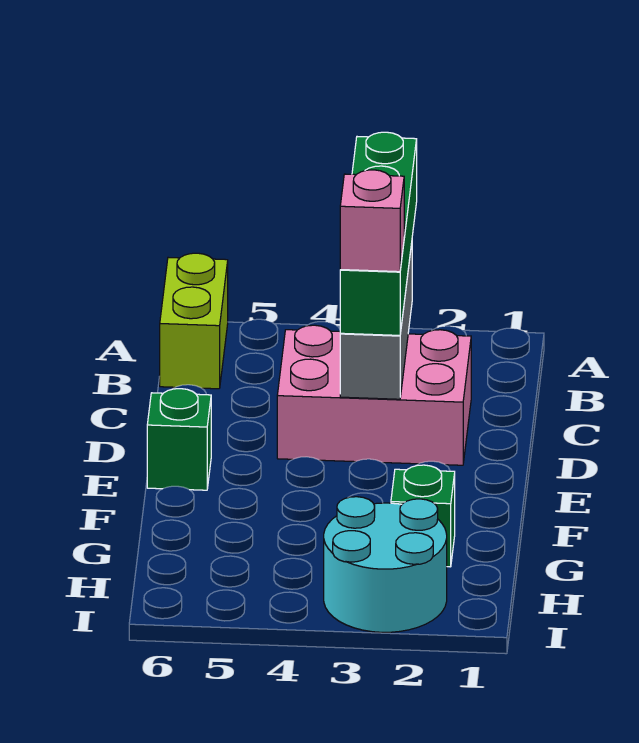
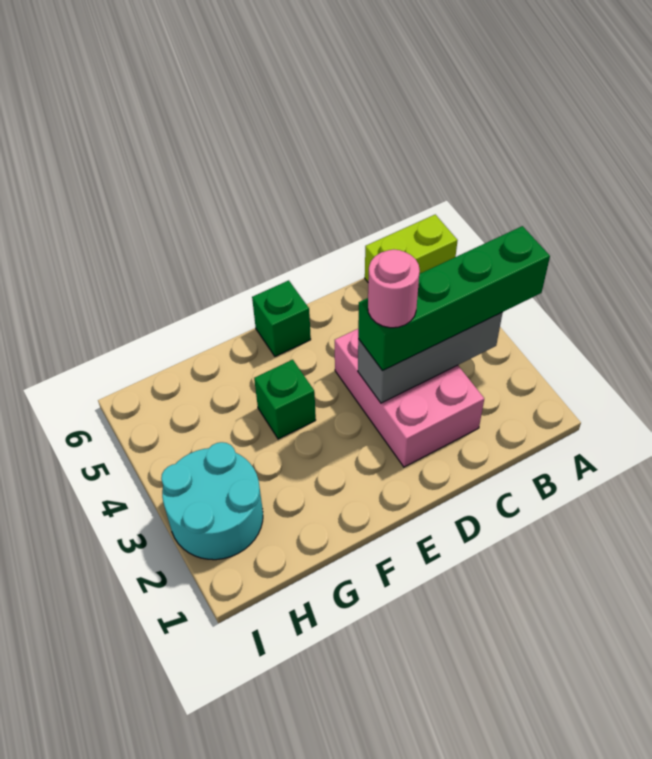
pink brick D3 level 4 -> pink round brick D3 level 4
green brick G2 level 1 -> green brick F4 level 1

